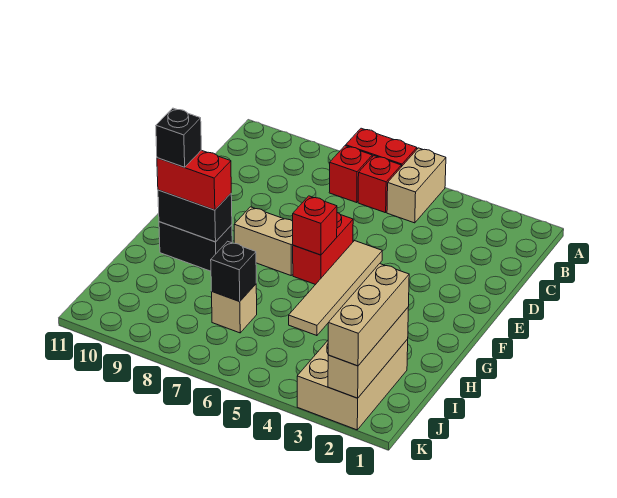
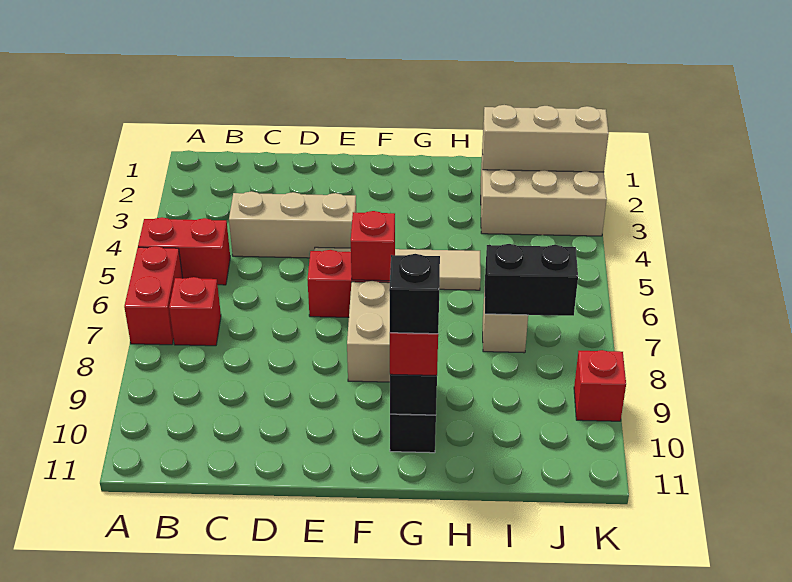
tan brick A5:B5 level 1 -> red brick A5:B5 level 1
red brick B6 level 1 -> red brick K9 level 1
tan brick I2:K2 level 3 -> tan brick C4:E4 level 1
black brick I7 level 2 -> black brick I7:J7 level 2

